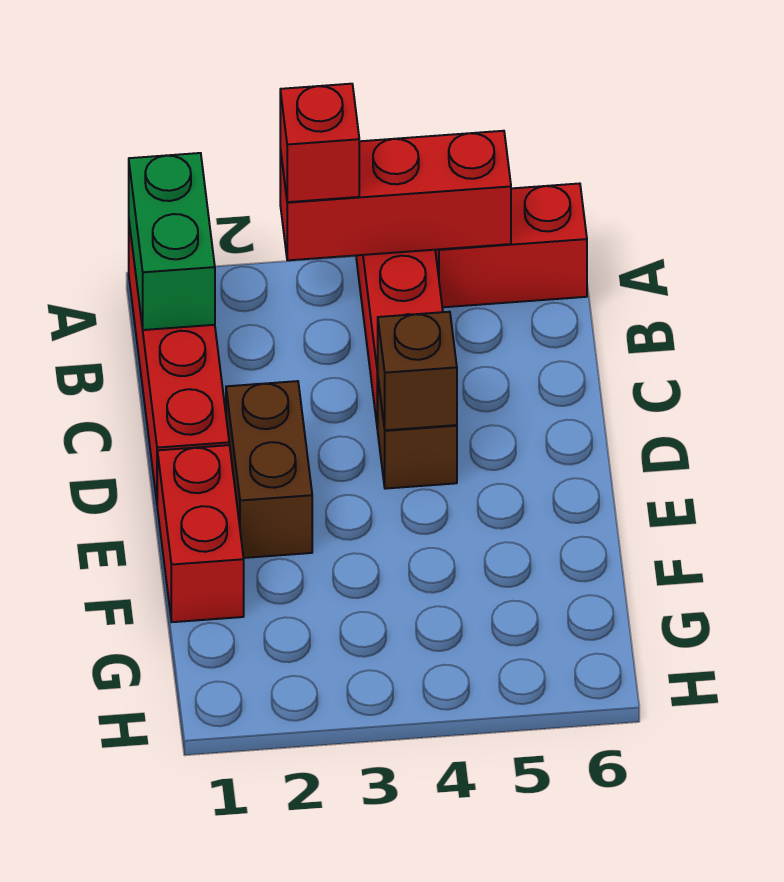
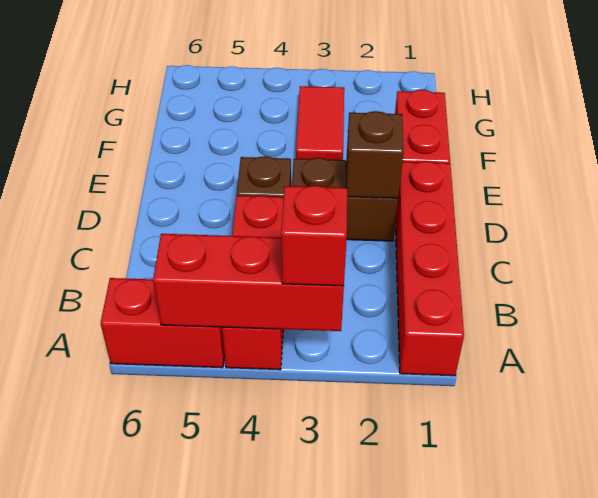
green brick A1:B1 level 2 -> none
brown brick D2:E2 level 1 -> brown brick D2:D3 level 1
brown brick D4 level 2 -> brown brick D2 level 2
none -> red tile F3:G3 level 1

